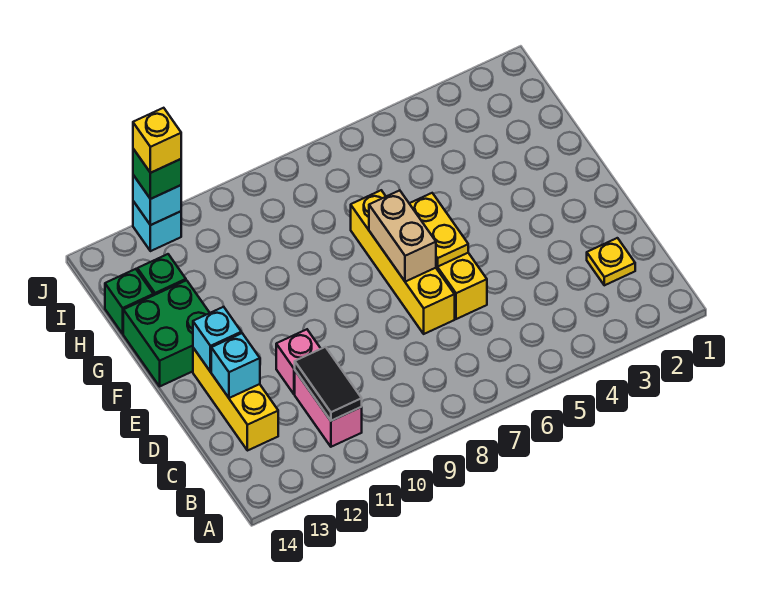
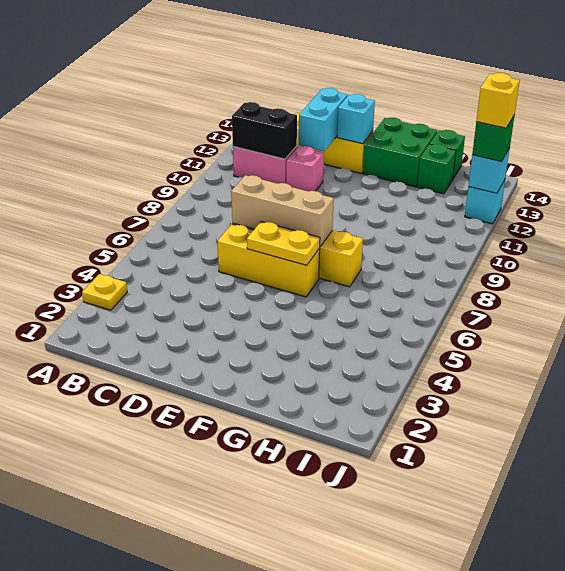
black tile B11:C11 level 2 -> black brick B11:C11 level 2
yellow plate C2 level 1 -> yellow plate A3 level 1
cyan brick D13 level 2 -> cyan brick D12:D13 level 2
tan brick E7:F7 level 2 -> tan brick D7:F7 level 2

